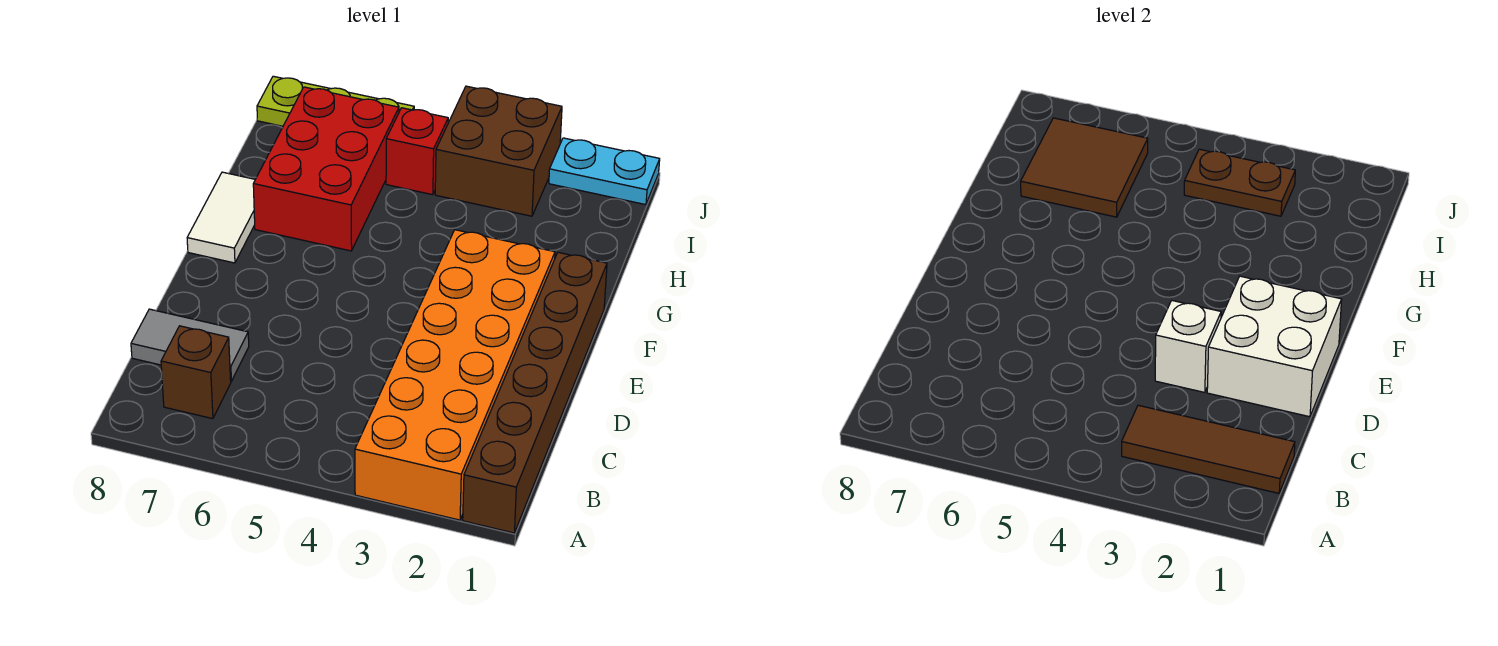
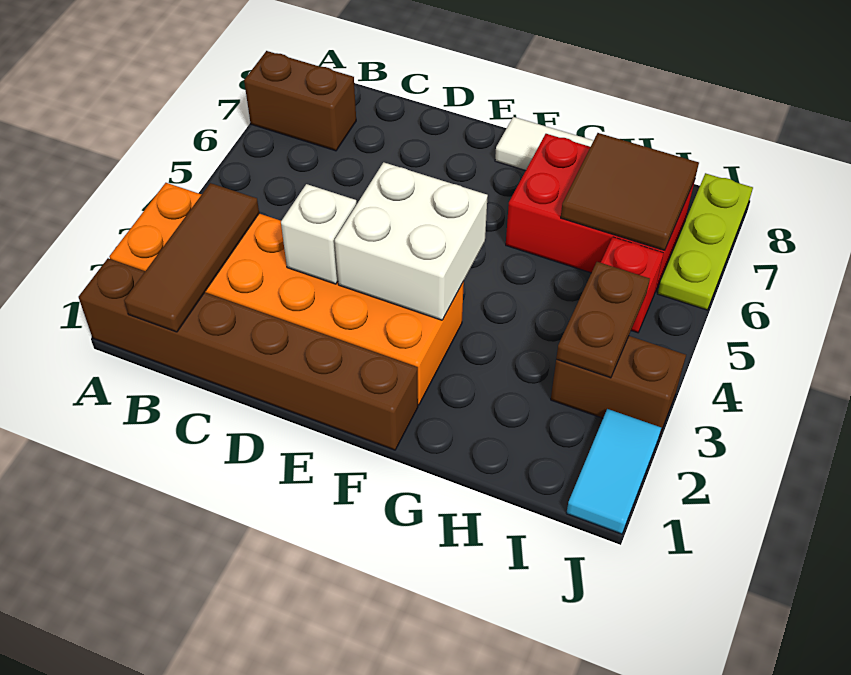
brown brick B7 level 1 -> brown brick A7:B7 level 1
grey tile C7:C8 level 1 -> none
white brick D1:E2 level 2 -> white brick E3:F4 level 2
brown brick I3:J4 level 1 -> brown brick I3:J3 level 1
cyan plate J1:J2 level 1 -> cyan tile J1:J2 level 1

